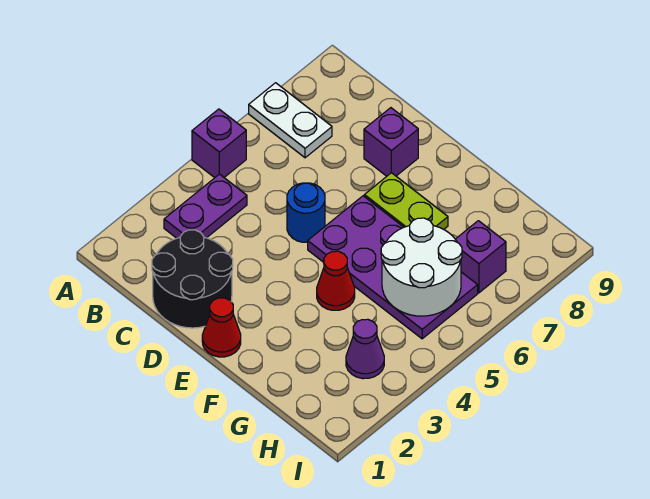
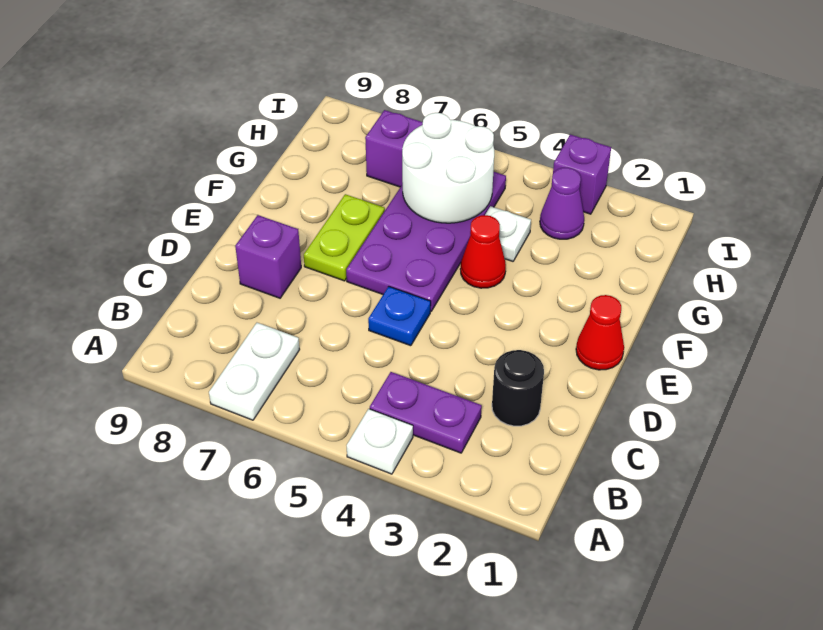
none -> white plate A4 level 1
purple brick A5 level 1 -> purple brick I3 level 1
black round brick C1:D2 level 1 -> black round brick C2 level 1
blue round brick D5 level 1 -> blue plate D5 level 1
none -> white plate G4 level 1

